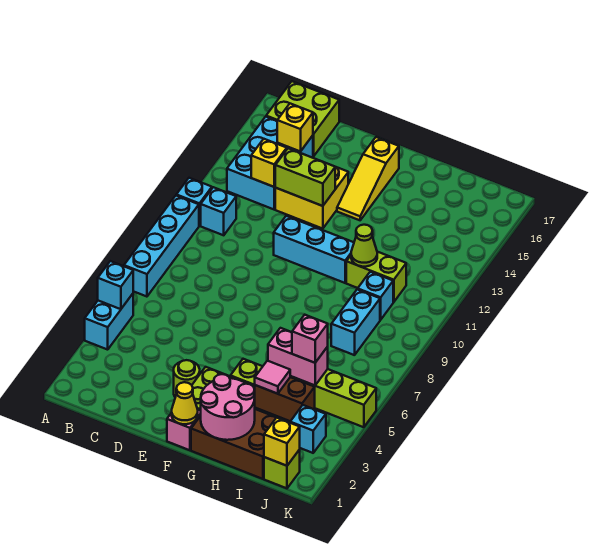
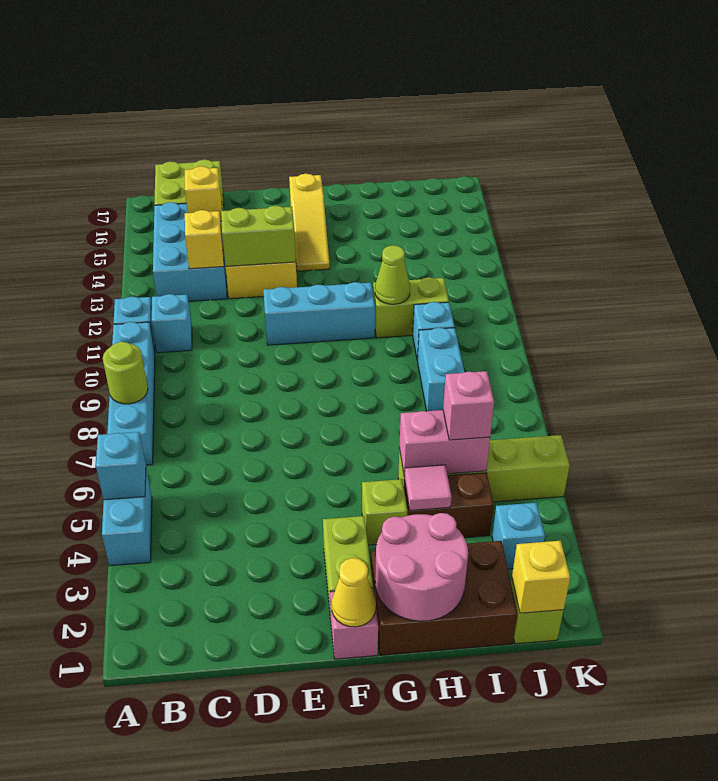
lime round brick E3 level 1 -> lime round brick A8 level 2

